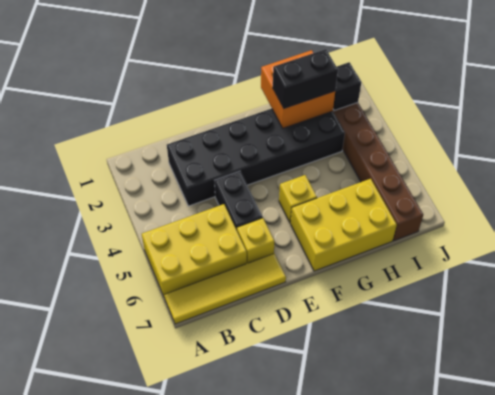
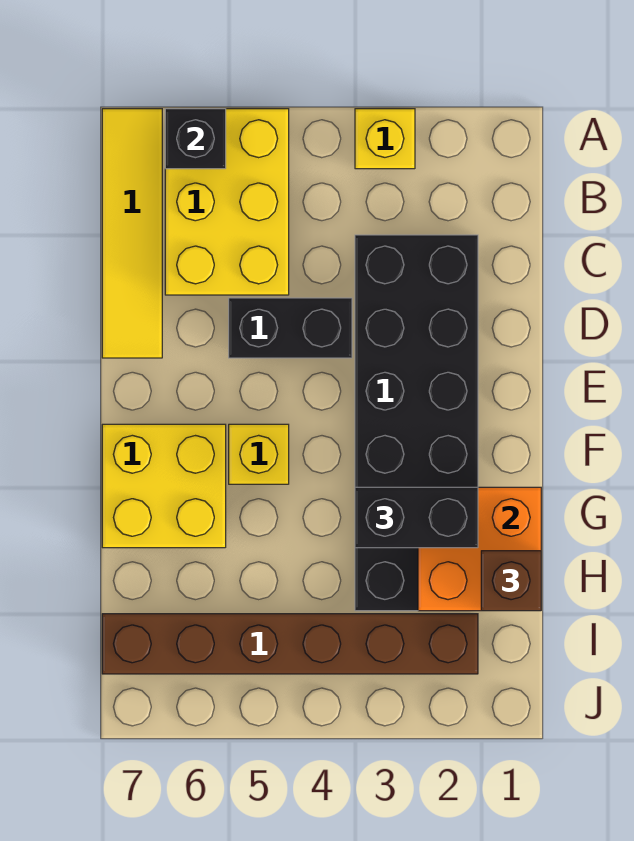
yellow brick D6 level 1 -> yellow brick A3 level 1
yellow brick F6:H7 level 1 -> yellow brick F6:G7 level 1
black brick G2:H2 level 3 -> black brick G2:G3 level 3
none -> brown brick H1 level 3
black brick I2 level 2 -> black brick A6 level 2

